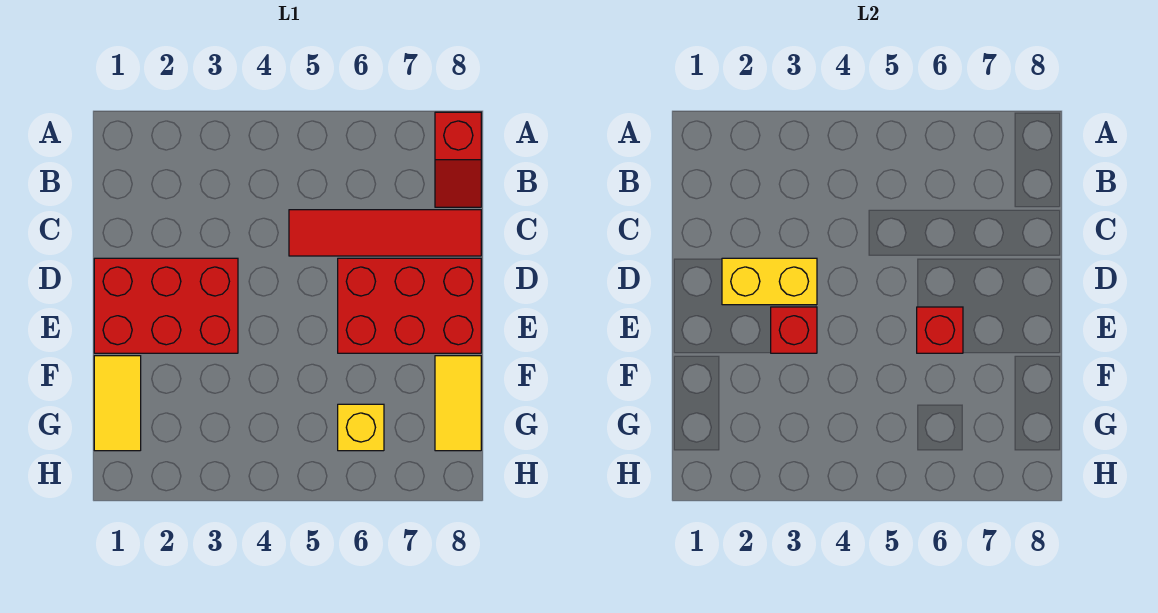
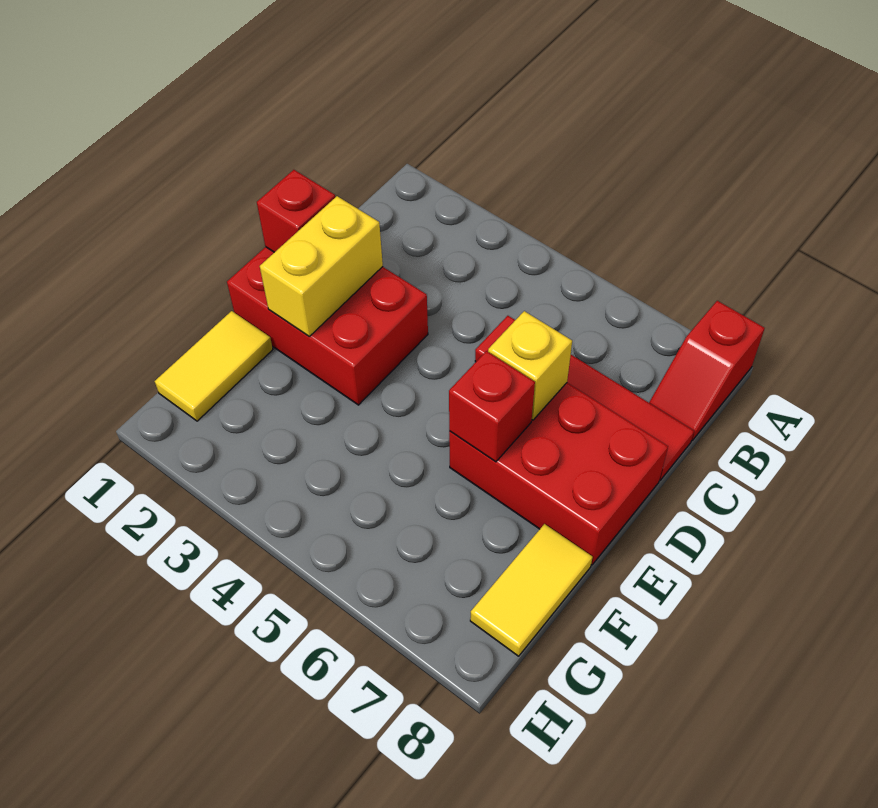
yellow brick D2:D3 level 2 -> yellow brick D2:E2 level 2
red brick E3 level 2 -> red brick D1 level 2
yellow brick G6 level 1 -> yellow brick D6 level 2

